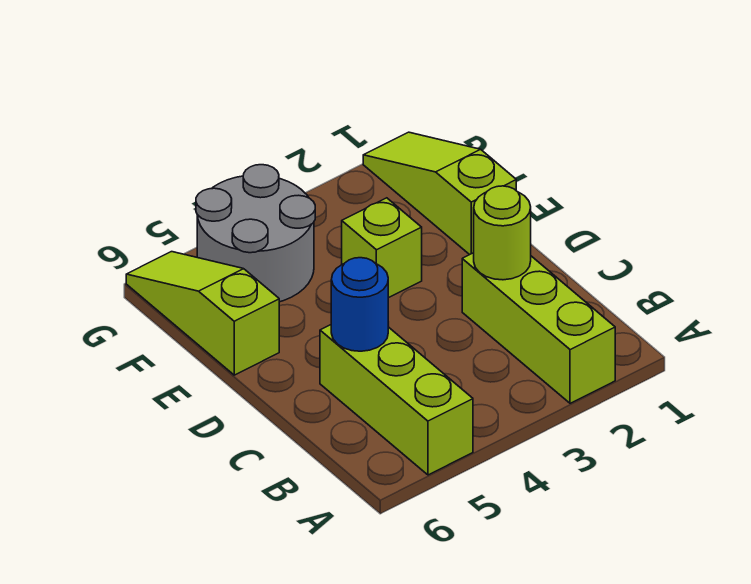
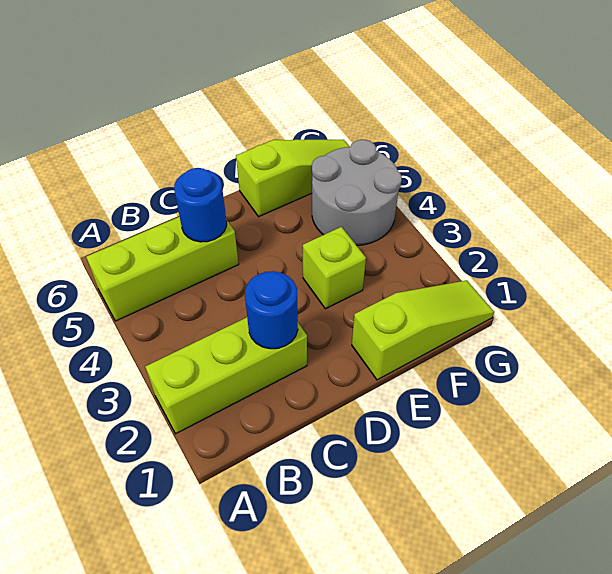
lime round brick C2 level 2 -> blue round brick C2 level 2

